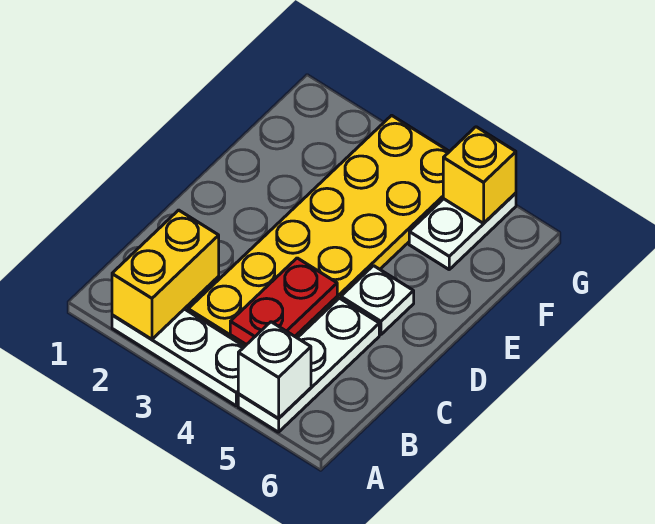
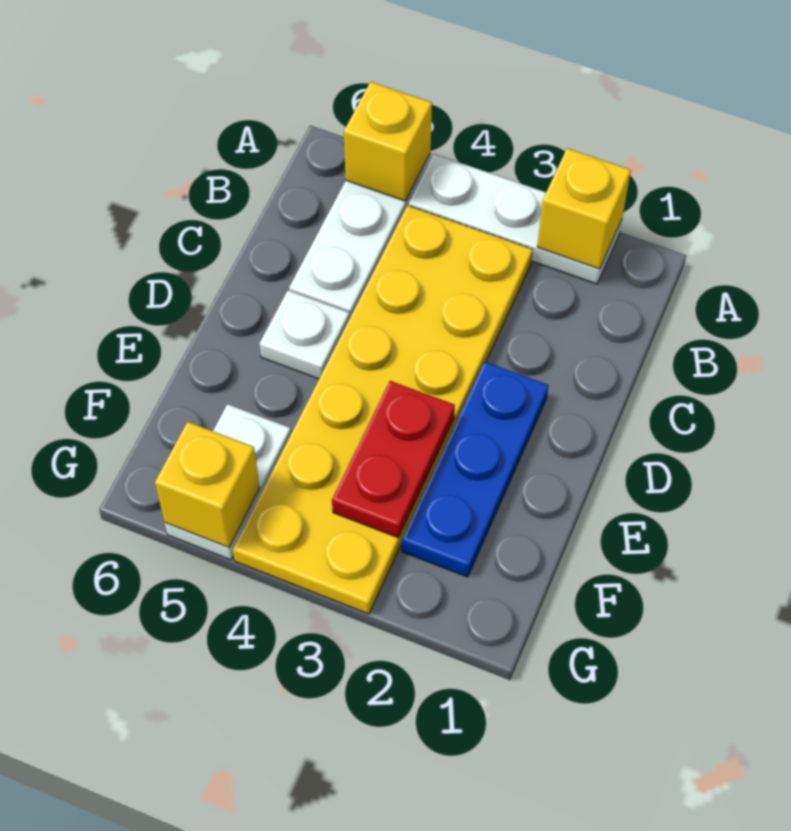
yellow brick A2:B2 level 2 -> yellow brick A2 level 2
white brick A5 level 2 -> yellow brick A5 level 2
red plate B4:C4 level 2 -> red plate E3:F3 level 2
none -> blue plate D2:F2 level 1

